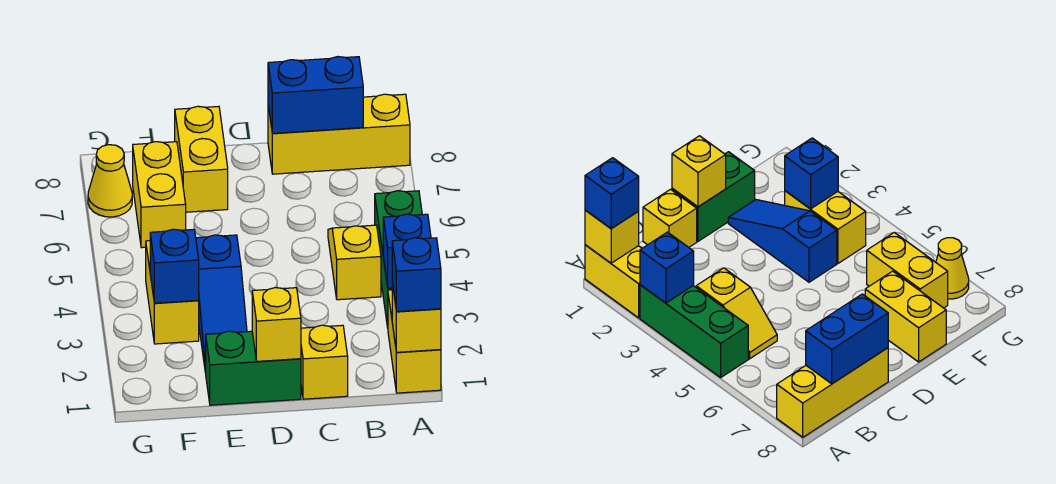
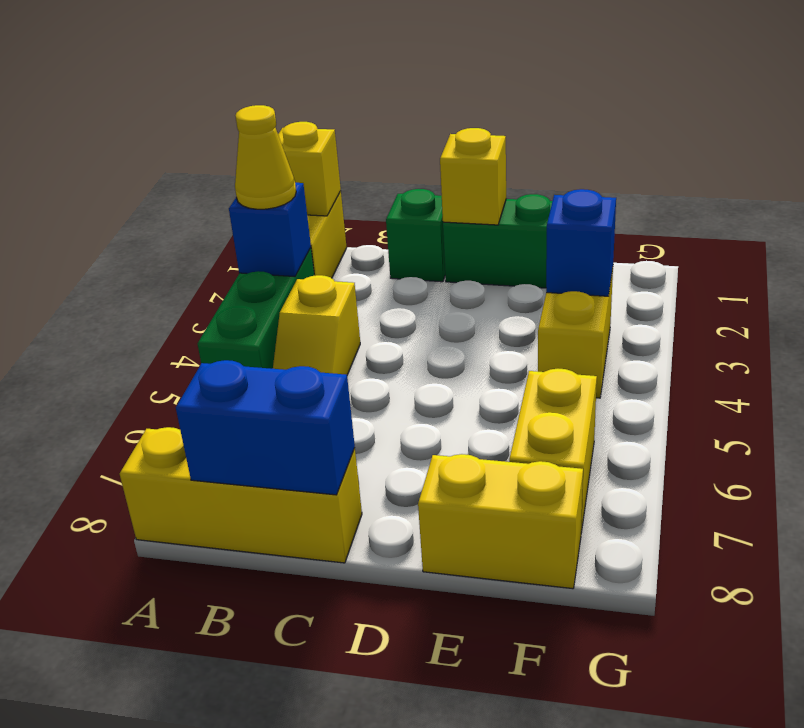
blue brick A1 level 3 -> none
yellow brick C1 level 1 -> green brick C1 level 1
blue slope E2:E4 level 1 top 4 -> none
yellow brick E7:E8 level 1 -> yellow brick E8:F8 level 1
yellow cone G7 level 1 -> yellow cone A3 level 3

